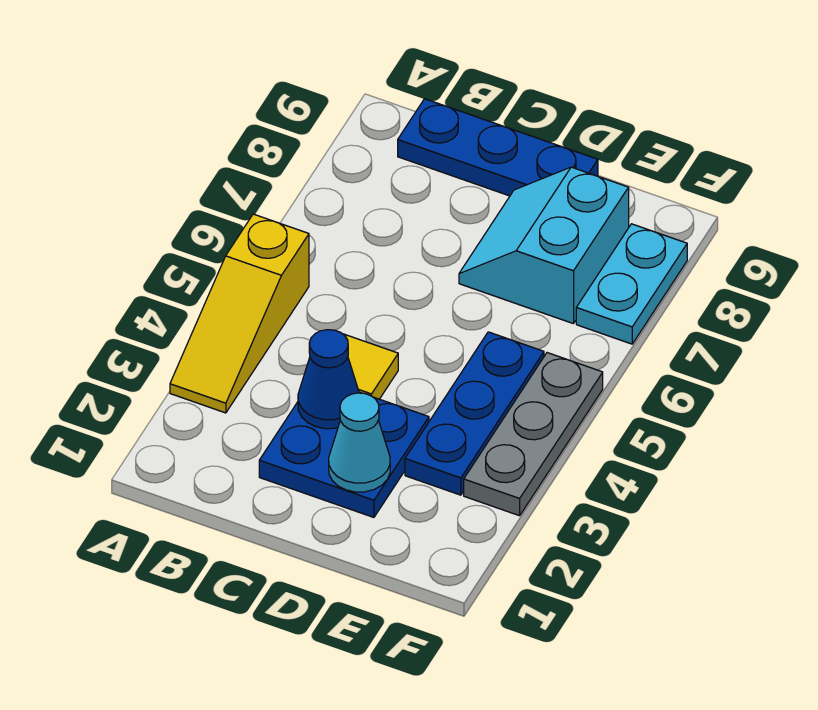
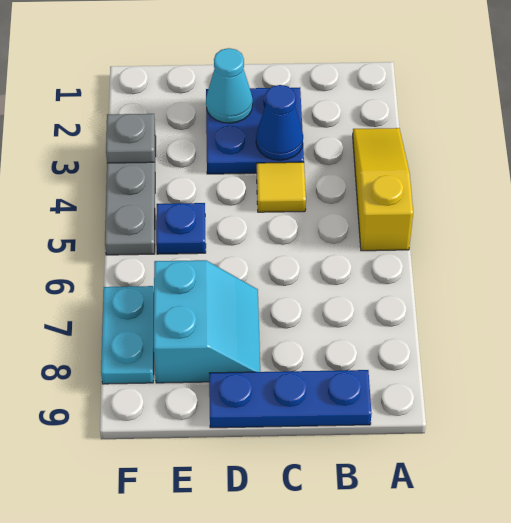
blue plate E3:E5 level 1 -> blue plate E5 level 1
none -> grey plate F3 level 2

